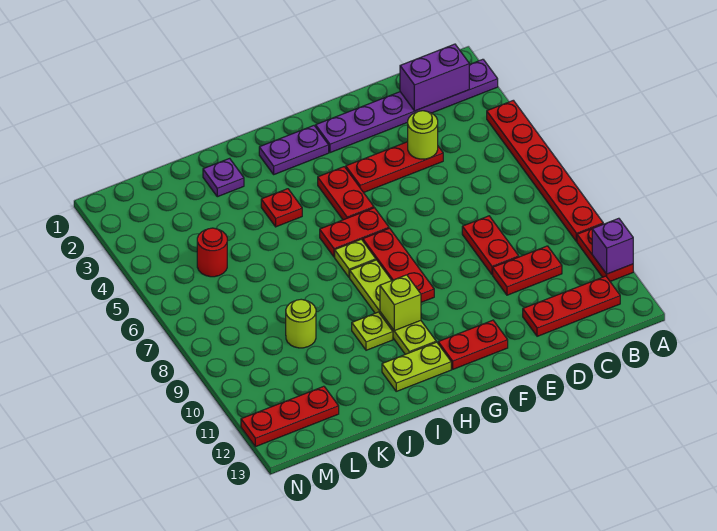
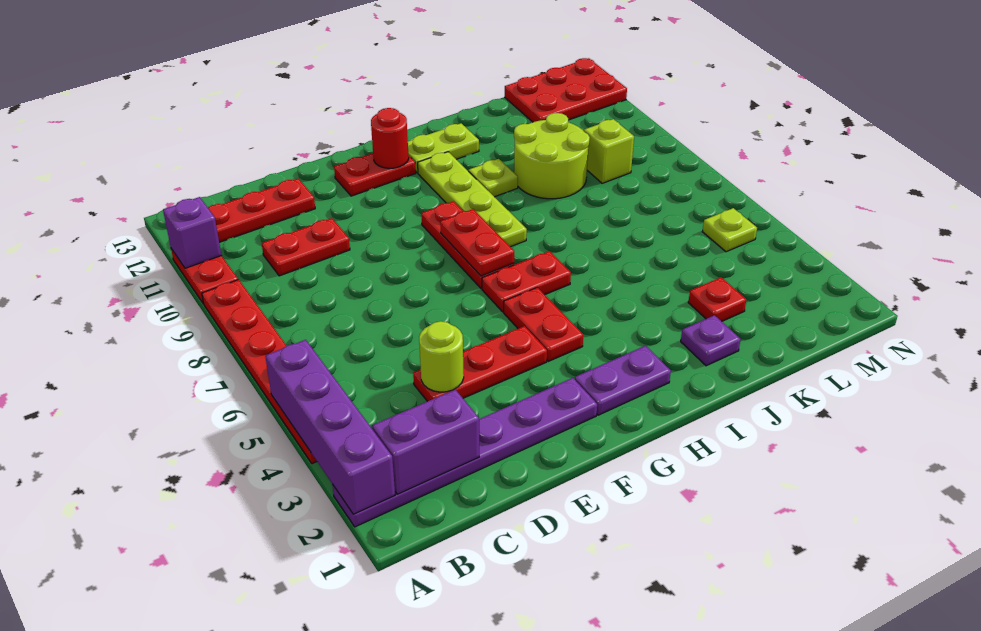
none -> purple brick A2:A5 level 2
red plate D8:D9 level 1 -> red plate G7:G8 level 2
lime plate H7 level 1 -> lime plate M5 level 1
lime brick H10 level 2 -> lime brick L9 level 1
red plate I4 level 1 -> red plate K3 level 1
lime round brick K9 level 1 -> lime round brick J9:K10 level 1
red round brick L5 level 1 -> red round brick G12 level 2
red plate L12:N12 level 1 -> red plate L12:N13 level 1

